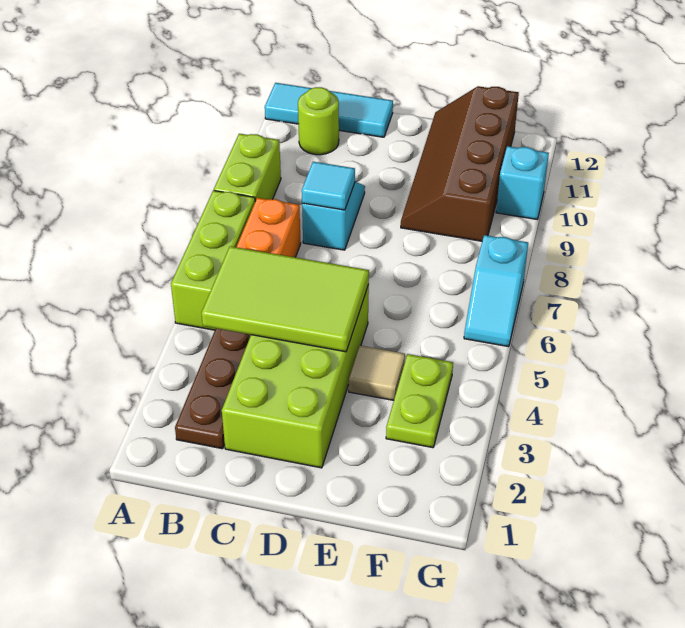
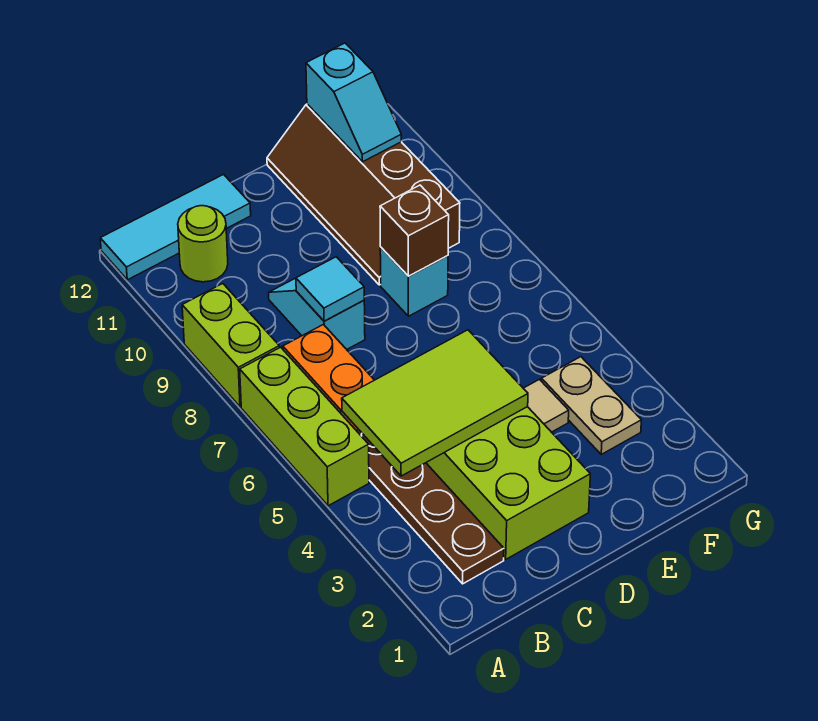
none -> brown brick E8 level 2
lime plate F3:F4 level 1 -> tan plate F3:F4 level 1
cyan slope G6:G7 level 1 top 7 -> cyan slope F11:F12 level 2 top 12
cyan brick G10 level 1 -> cyan brick E8 level 1

